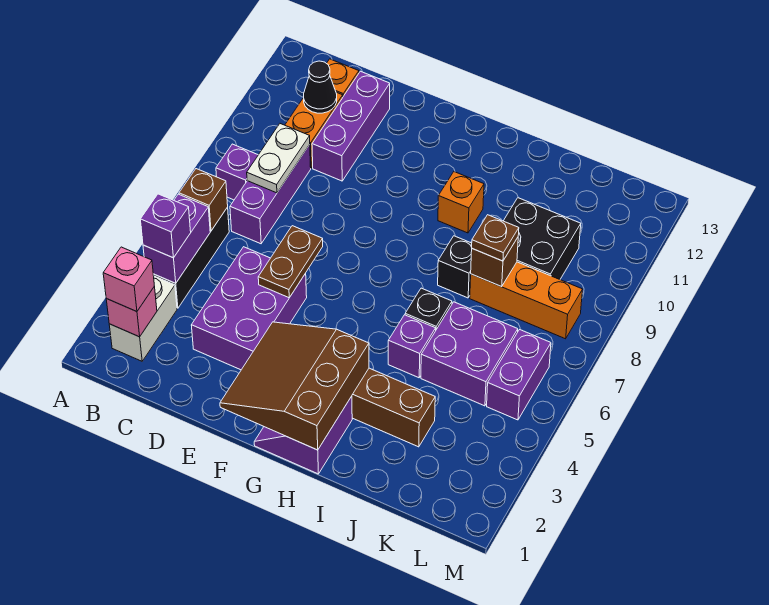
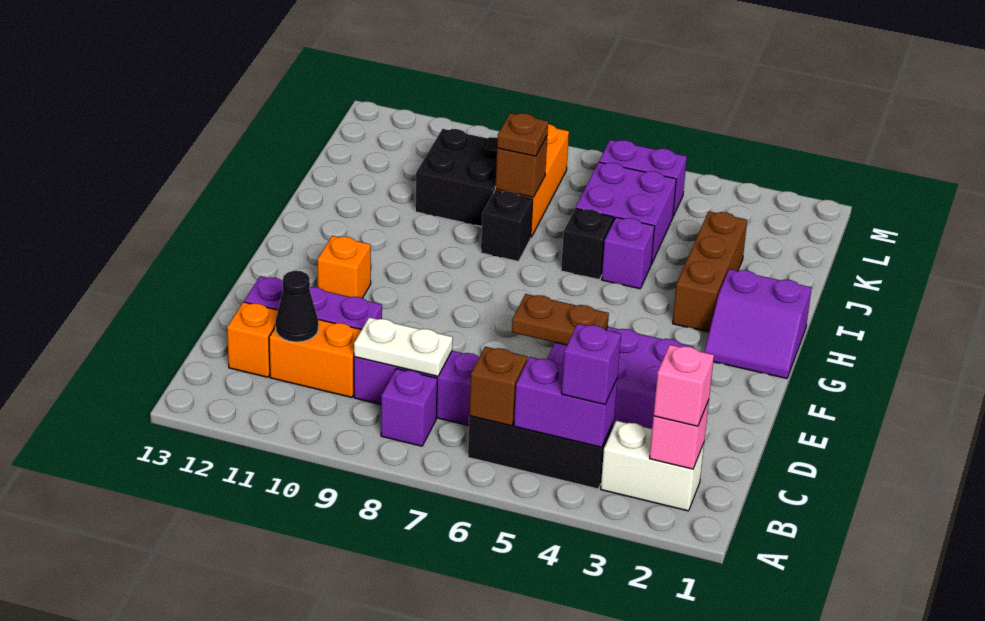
brown slope F1:H3 level 2 top H -> none
orange brick H10 level 1 -> orange brick F11 level 1

